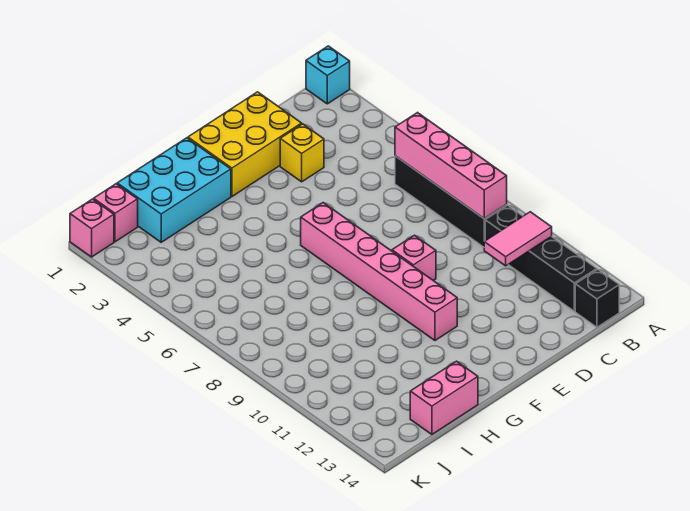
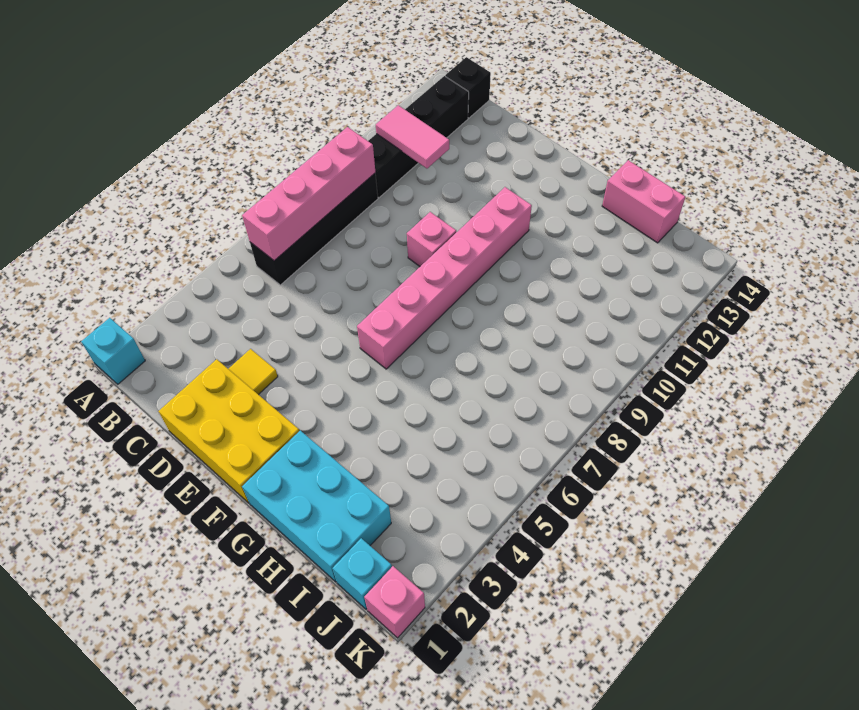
yellow brick D3 level 1 -> yellow tile D3 level 1
pink brick J1 level 1 -> cyan brick J1 level 1

